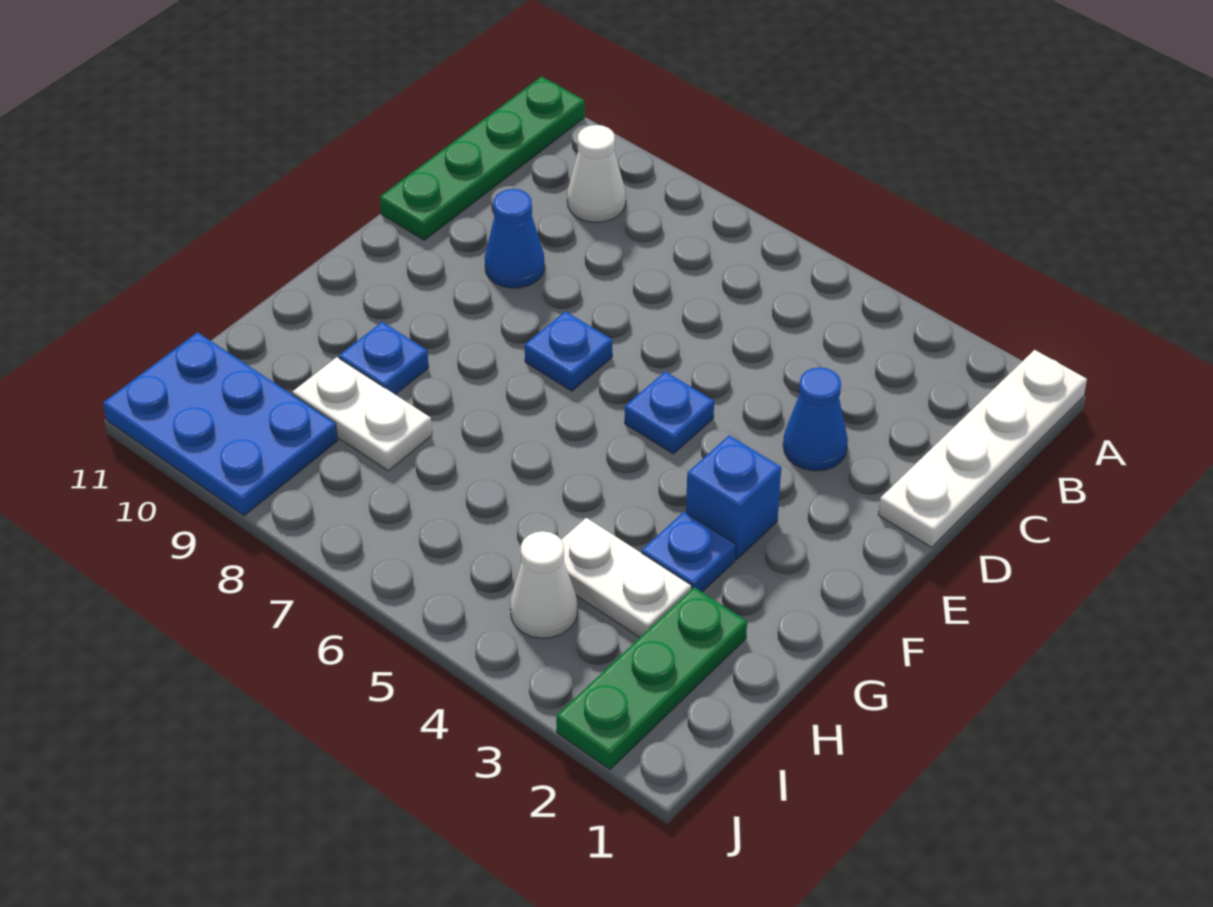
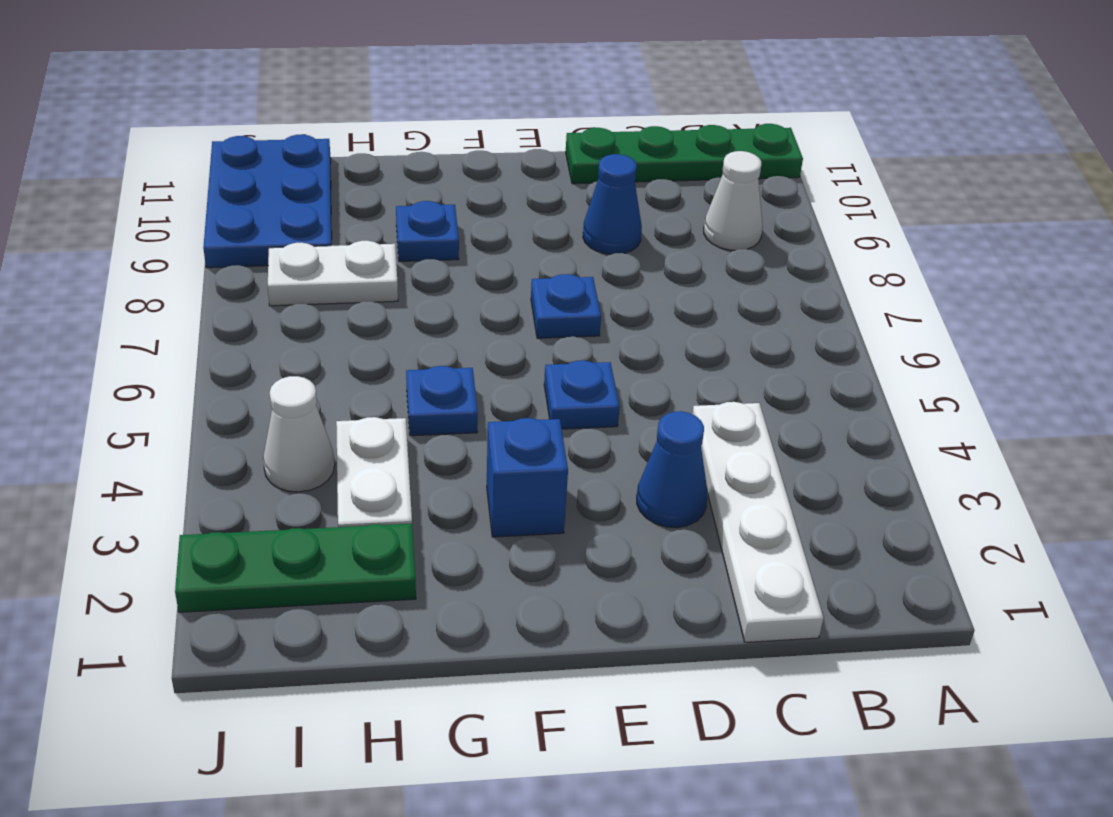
white plate A1:D1 level 1 -> white plate C1:C4 level 1
blue plate G3 level 1 -> blue plate G5 level 1
white plate H8:H9 level 1 -> white plate H8:I8 level 1

